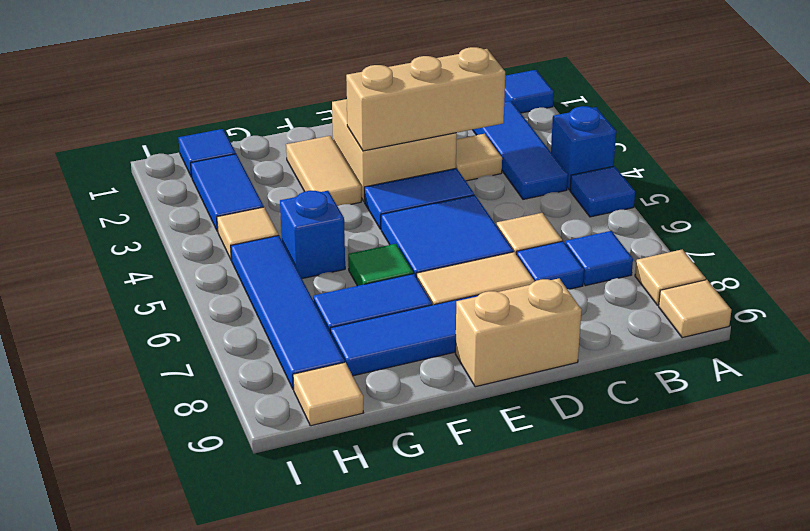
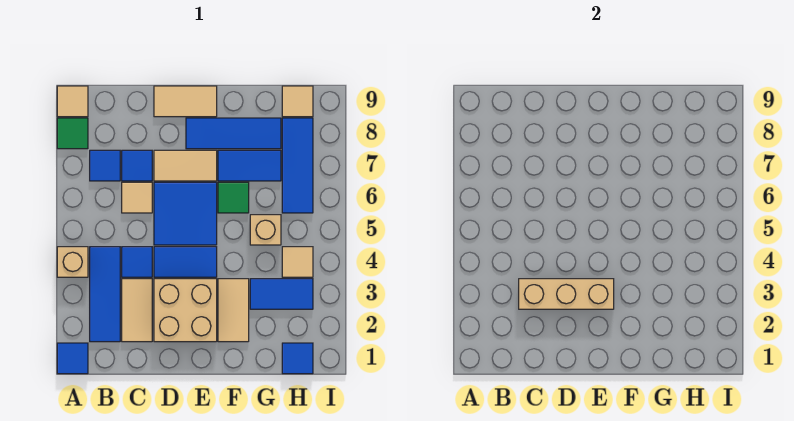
blue brick A4 level 1 -> tan brick A4 level 1
blue tile A5 level 1 -> blue tile C4 level 1
tan tile A8 level 1 -> green tile A8 level 1
tan tile C3 level 1 -> tan tile C2:C3 level 1
tan brick D9:E9 level 1 -> tan tile D9:E9 level 1
blue brick G5 level 1 -> tan brick G5 level 1
blue tile H2:H3 level 1 -> blue tile G3:H3 level 1
blue tile H5:H8 level 1 -> blue tile H6:H8 level 1

